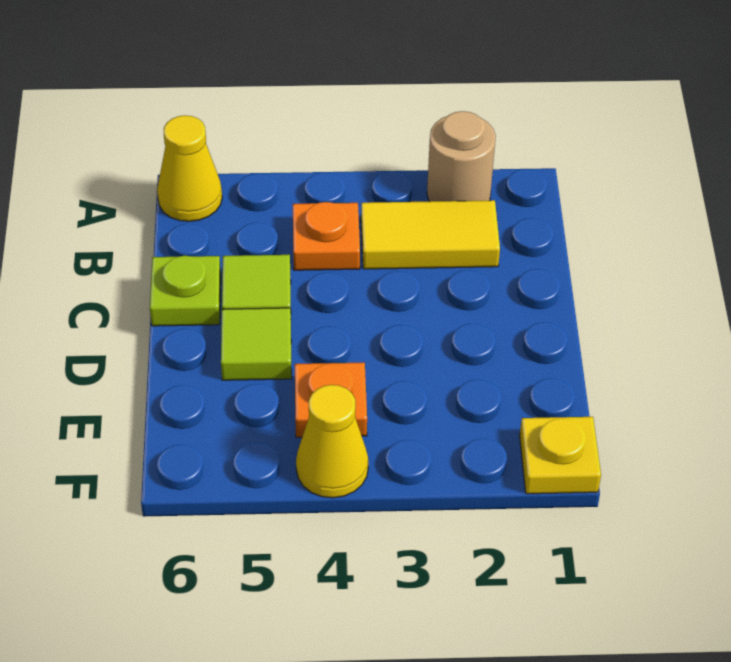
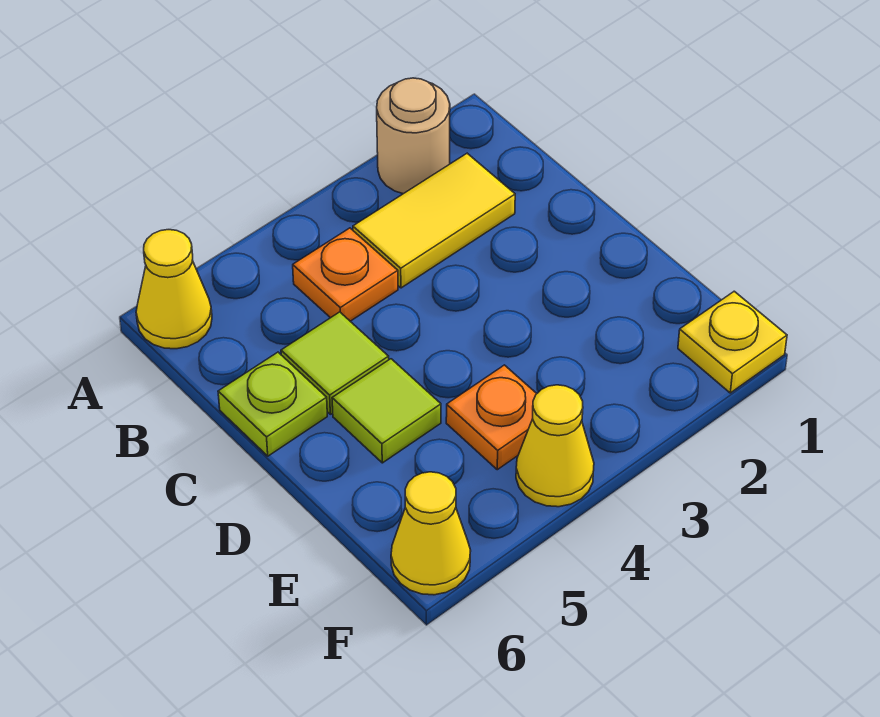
none -> yellow cone F6 level 1

